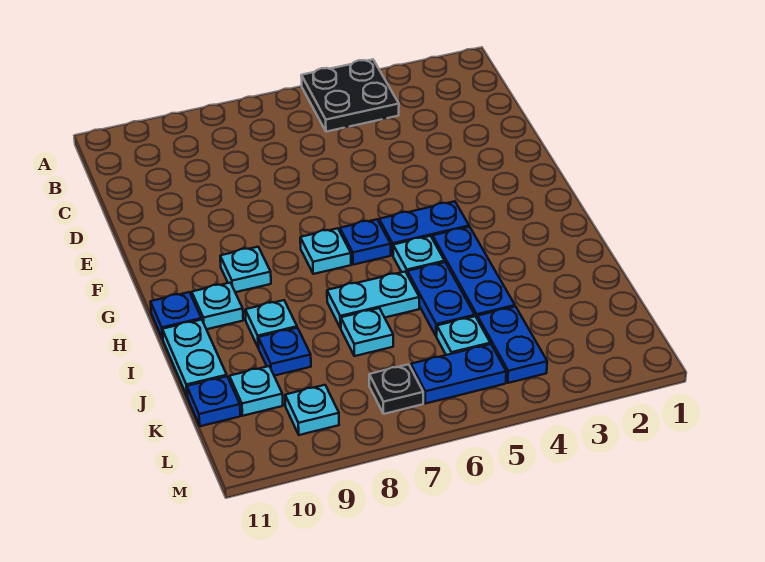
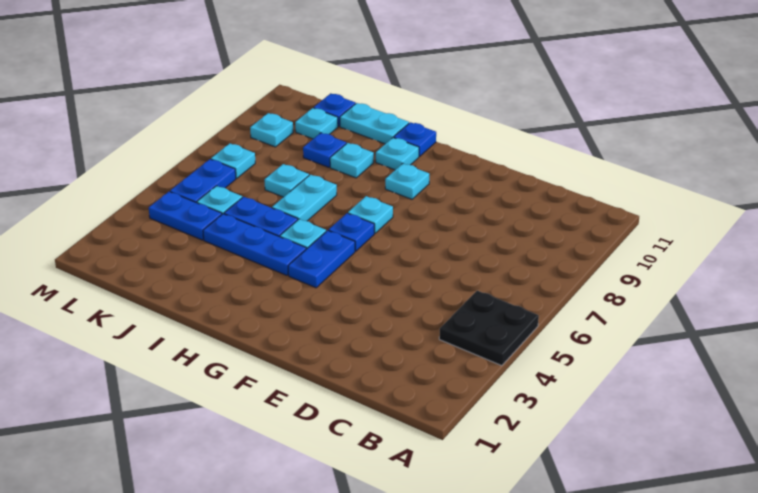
black plate L7 level 1 -> cyan plate L7 level 1

